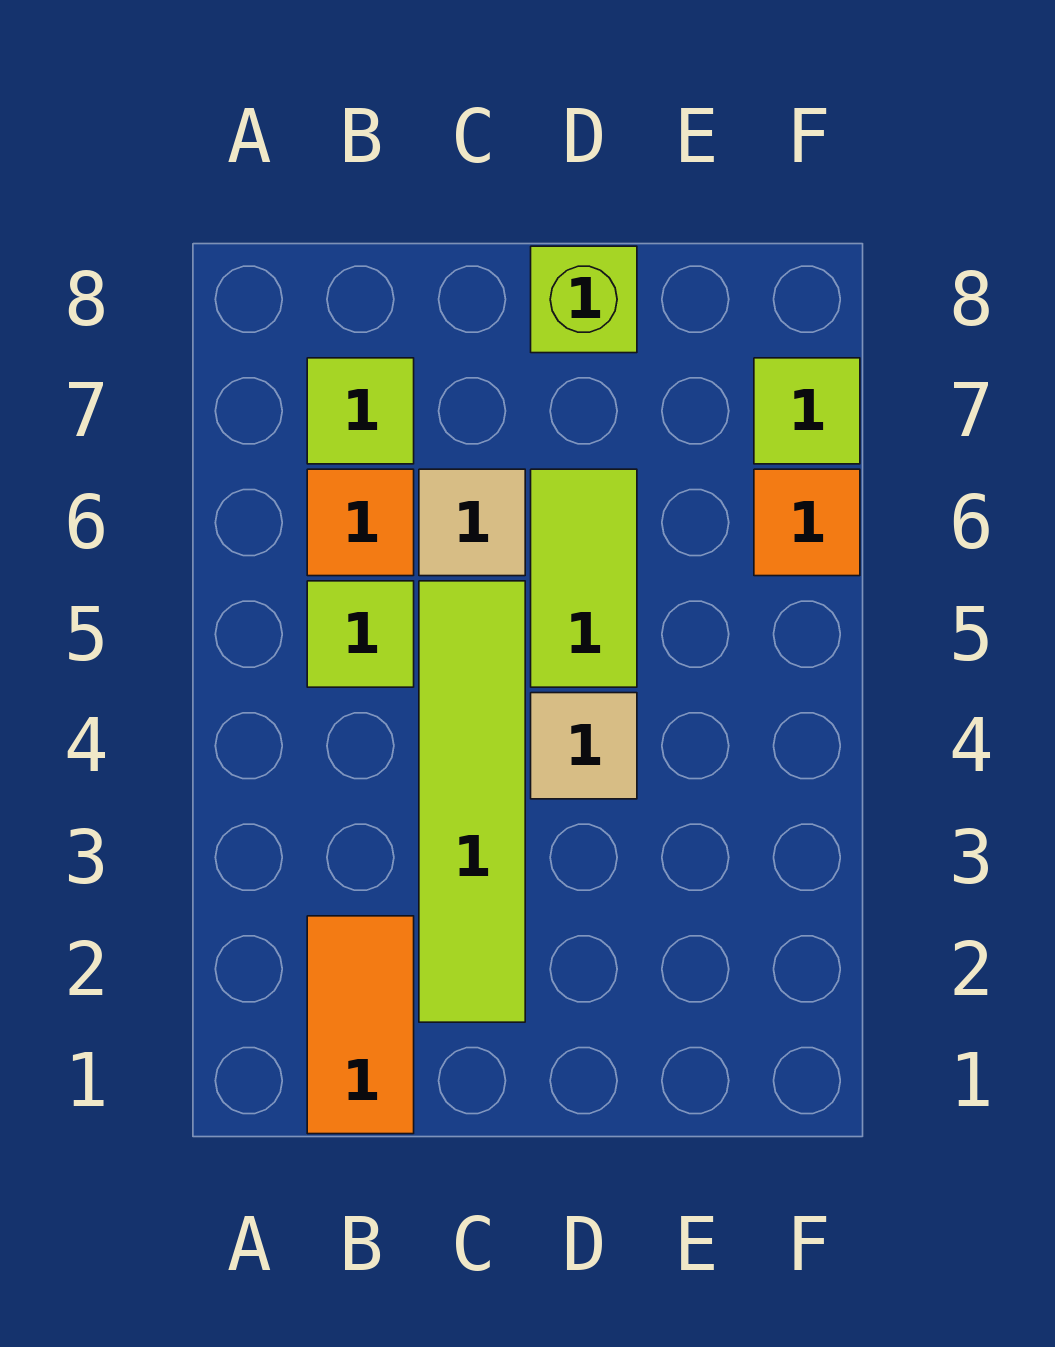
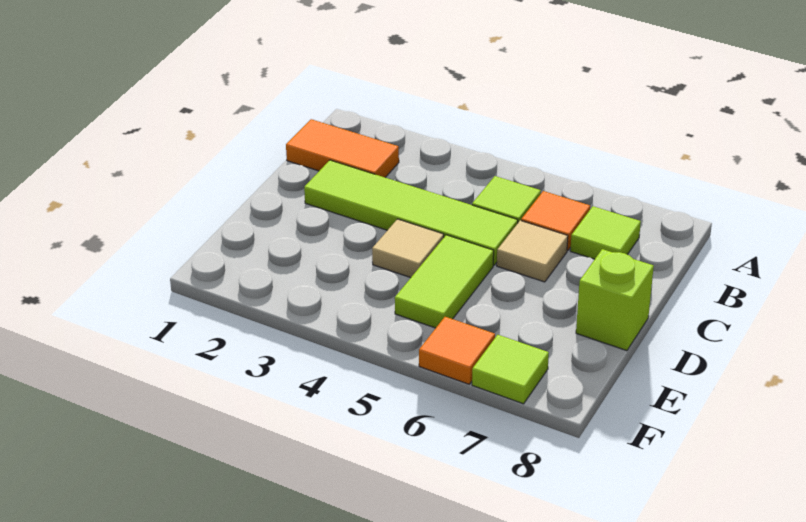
lime tile D5:D6 level 1 -> lime tile D5:E5 level 1

